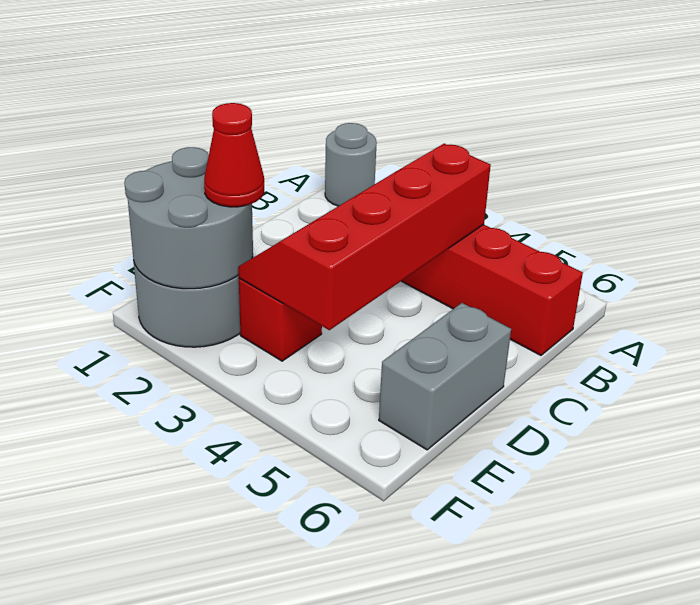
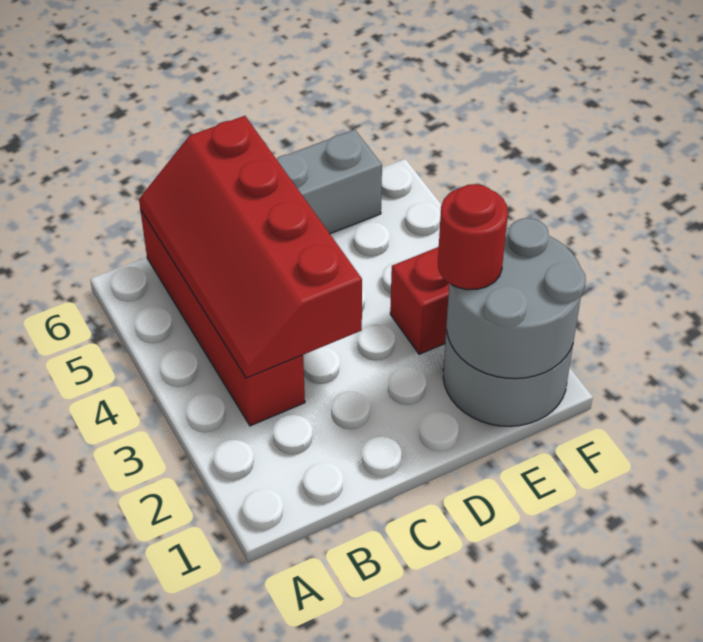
grey round brick A1 level 1 -> none
red slope B3:E4 level 2 top 4 -> red slope B3:C6 level 2 top C
red cone E2 level 3 -> red round brick E2 level 3

